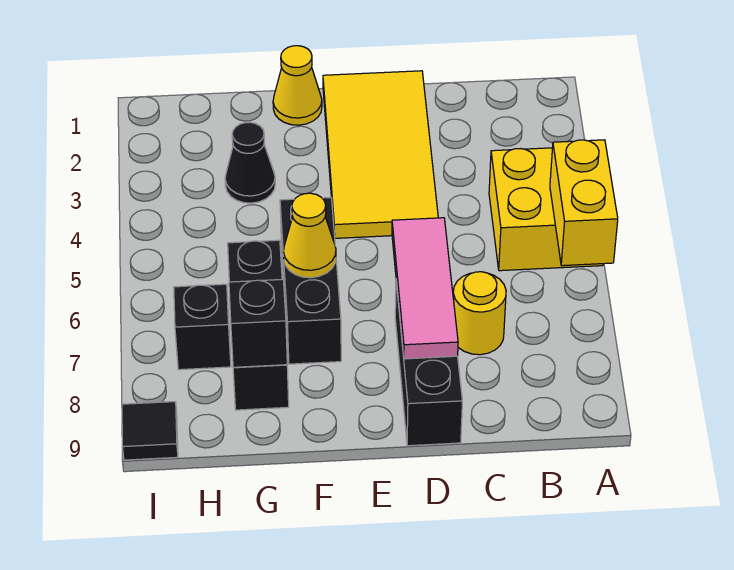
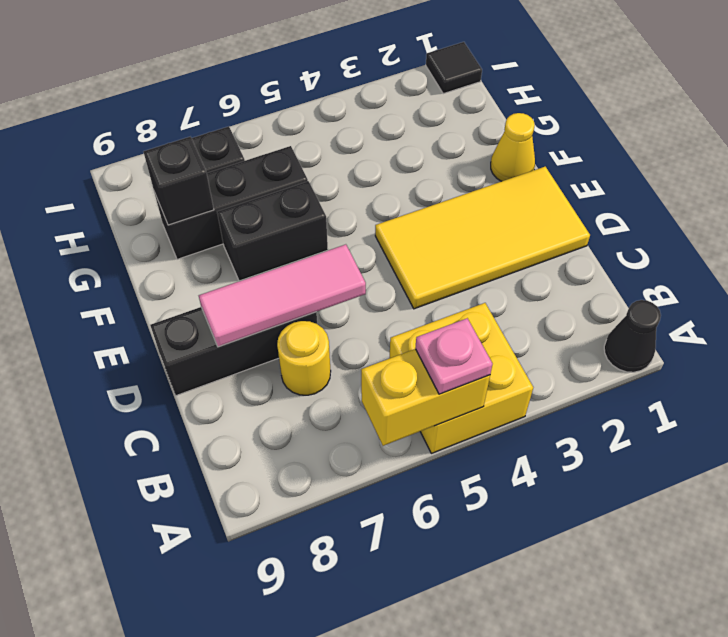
none -> pink plate A5 level 3
black brick F5:F7 level 1 -> black brick F6:F7 level 1
yellow cone F6 level 2 -> none
black cone G3 level 1 -> black cone A1 level 1
black tile I9 level 1 -> black tile I1 level 1

